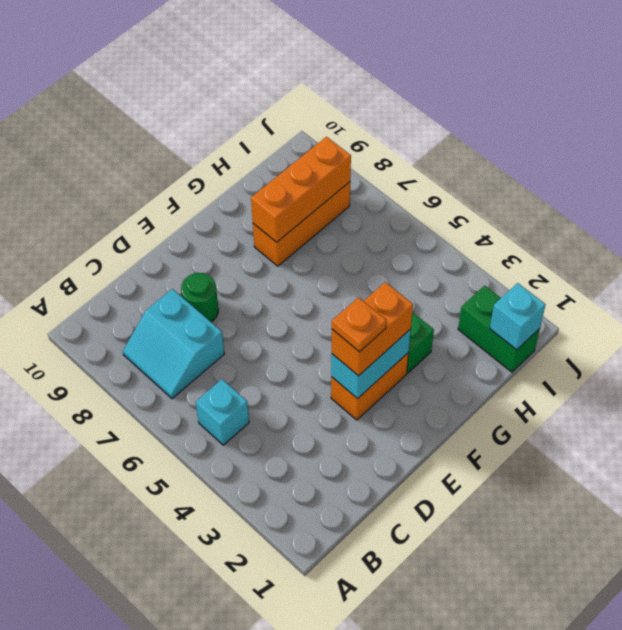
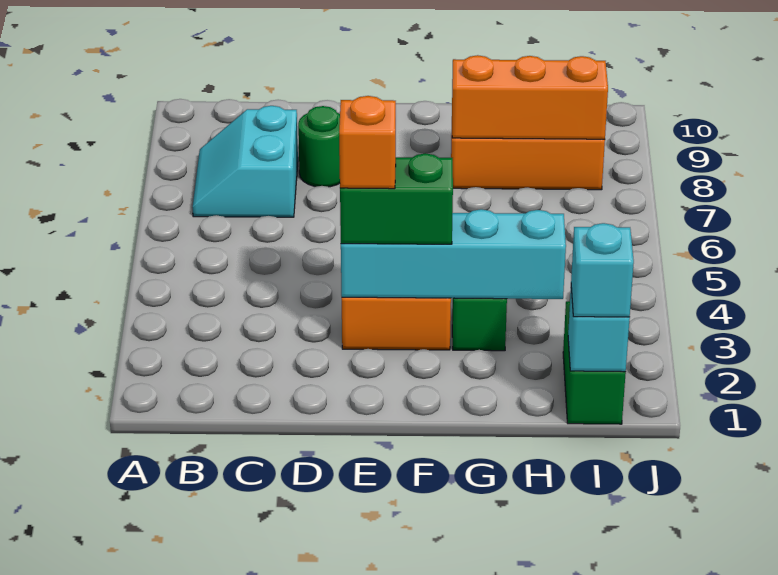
cyan brick B5 level 1 -> cyan brick I1 level 3
cyan brick E3:F3 level 2 -> cyan brick E3:H3 level 2
orange brick E3:F3 level 3 -> green brick E3:F3 level 3
orange plate E3 level 4 -> orange brick E3 level 4

